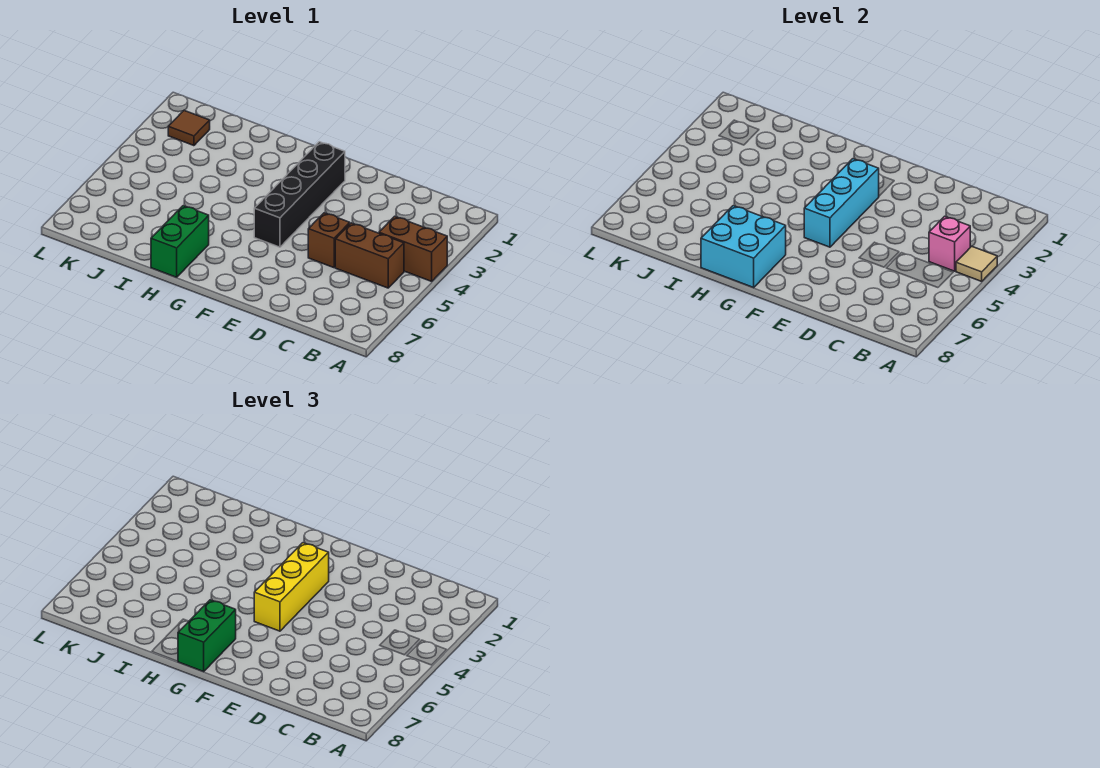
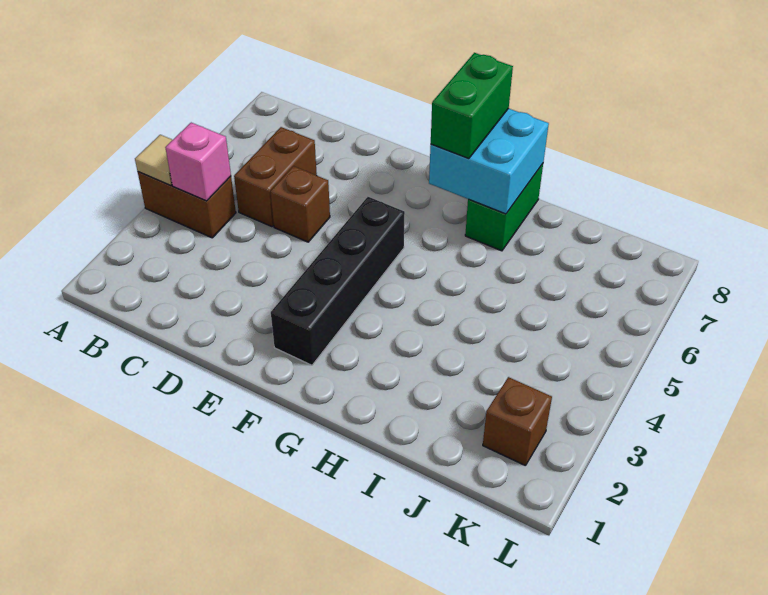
brown brick B5:C5 level 1 -> brown brick C5:C6 level 1
cyan brick F3:F5 level 2 -> none
yellow brick F3:F5 level 3 -> none
brown tile K2 level 1 -> brown brick K2 level 1

